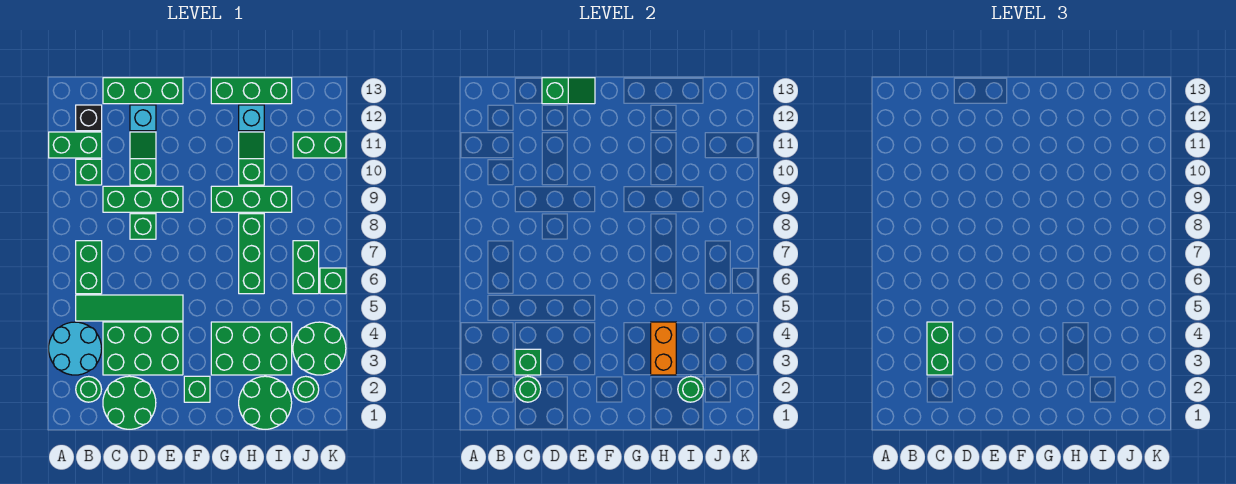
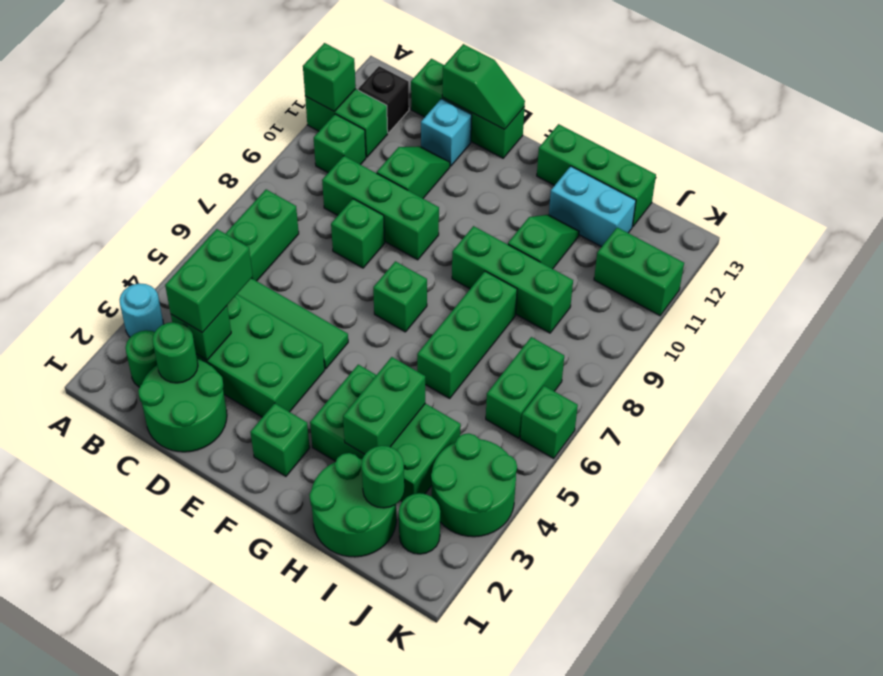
cyan round brick A3:B4 level 1 -> cyan round brick A3 level 1
none -> green brick A11 level 2
none -> green brick F7 level 1
orange brick H3:H4 level 2 -> green brick H3:H4 level 2
cyan brick H12 level 1 -> cyan brick H12:I12 level 1

